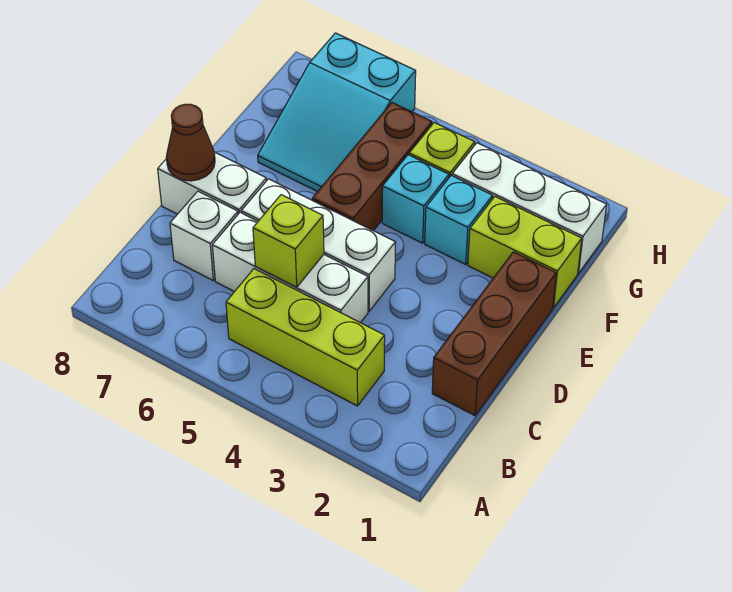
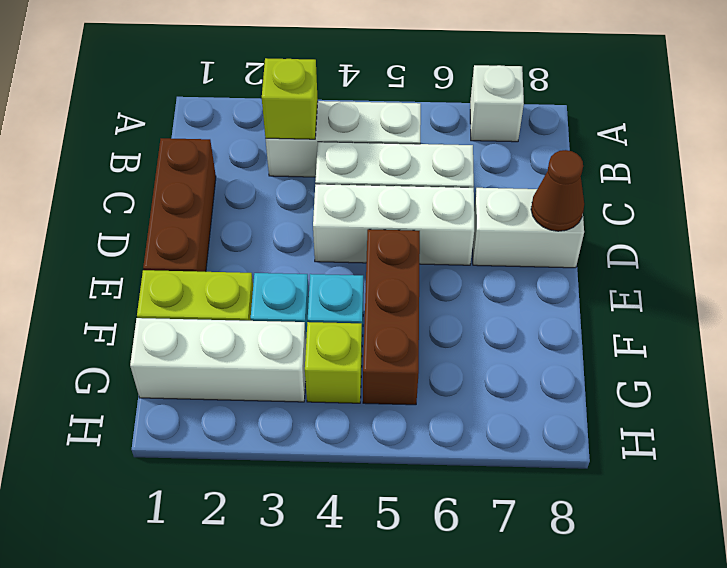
lime brick B3:B5 level 1 -> white brick B3:B5 level 1
lime brick C5 level 2 -> lime brick B3 level 2
white brick C7 level 1 -> white brick A7 level 1
cyan slope F6:H7 level 1 top H -> none

